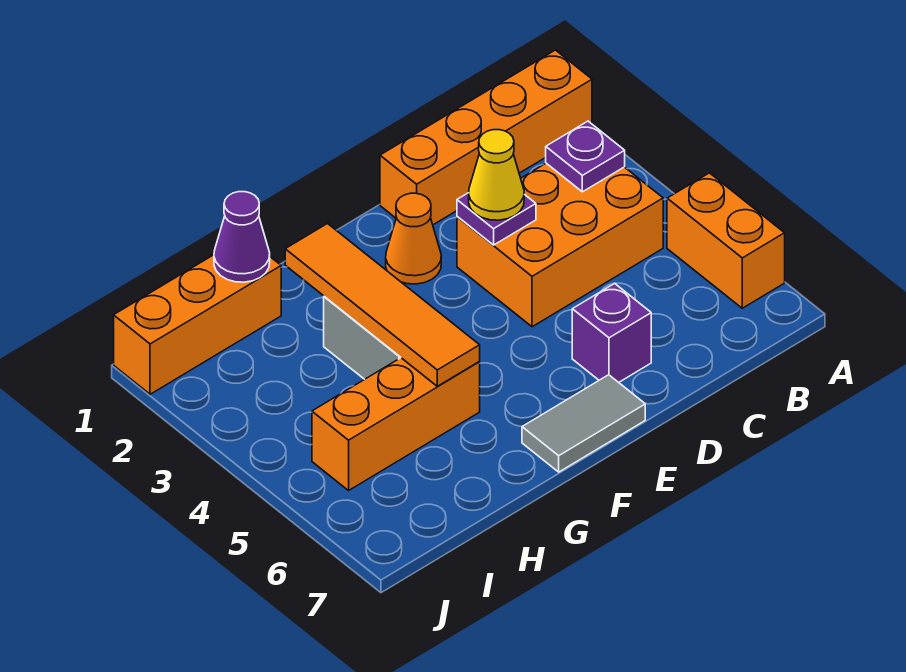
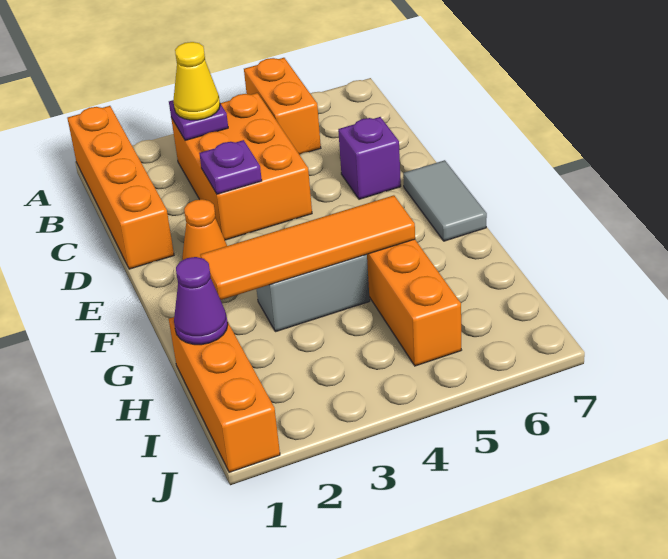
orange brick A5:A6 level 1 -> orange brick A5:B5 level 1
yellow cone D3 level 3 -> yellow cone B3 level 3

